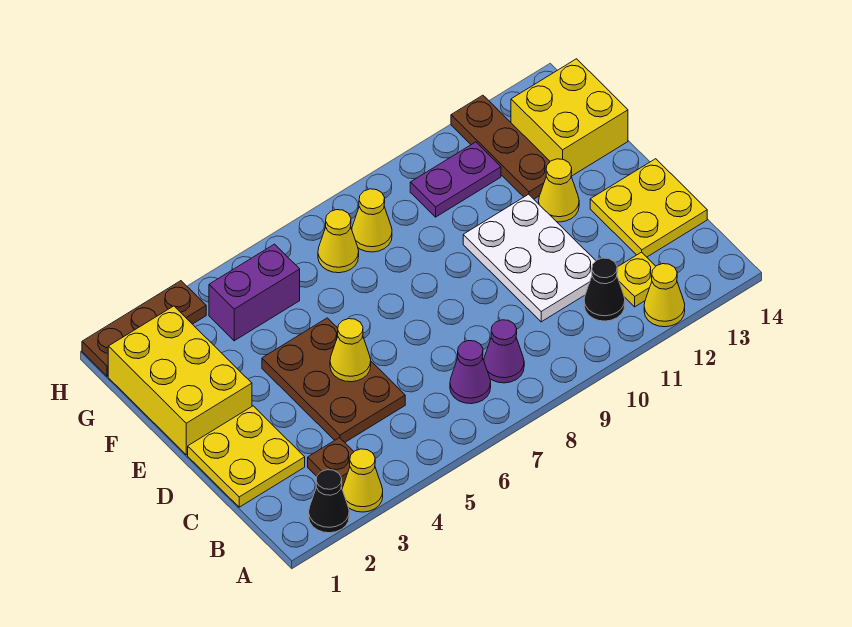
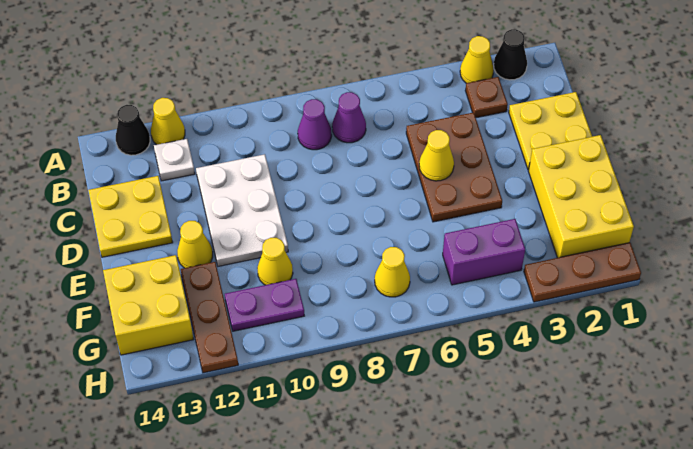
black cone B11 level 1 -> black cone A13 level 1
yellow plate B12 level 1 -> white plate B12 level 1
yellow cone G8 level 1 -> yellow cone F10 level 1

